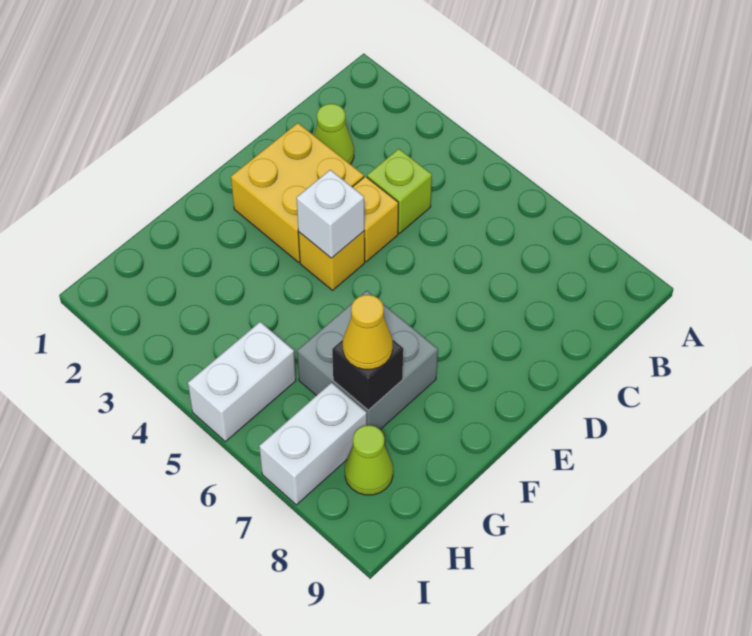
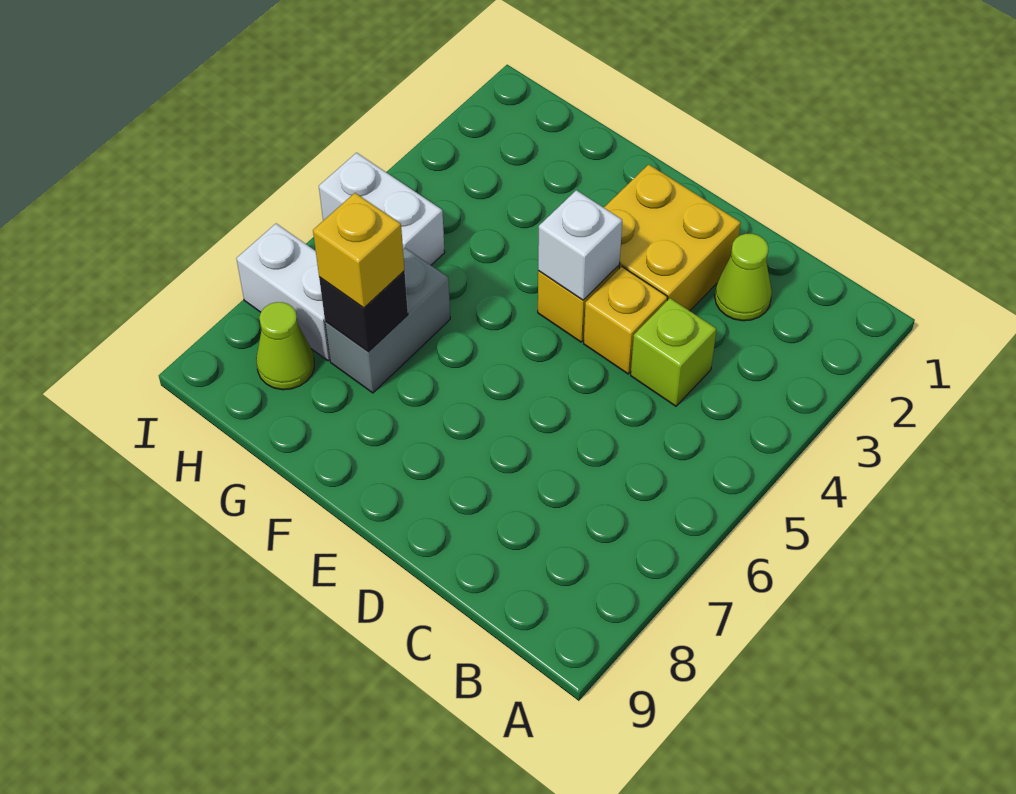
grey brick F6:G7 level 1 -> grey brick G6:G7 level 1
yellow cone G7 level 3 -> yellow brick G7 level 3

